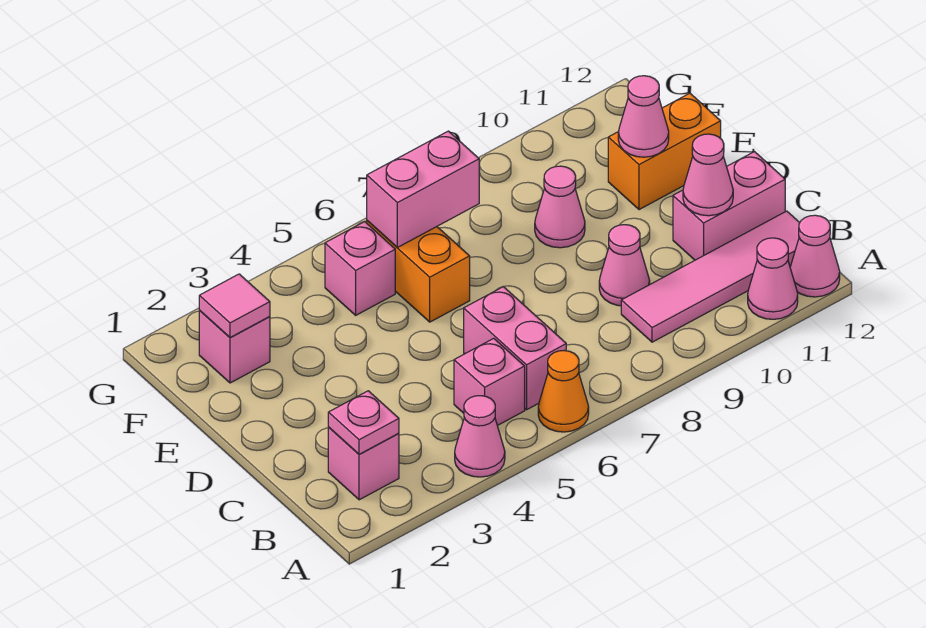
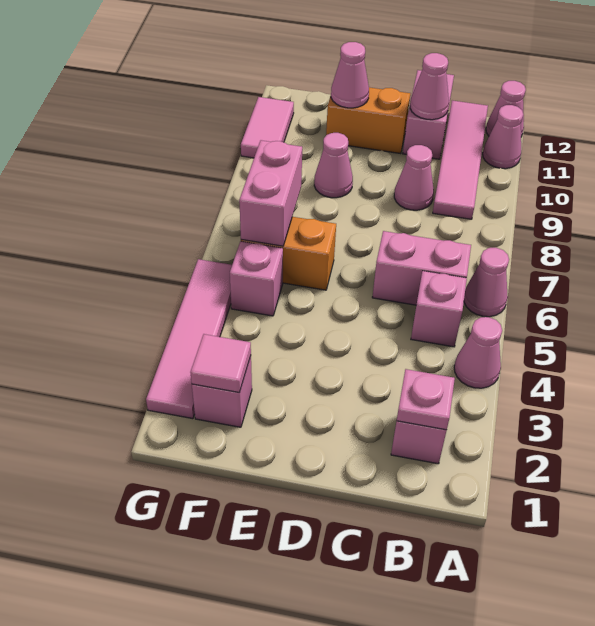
orange cone A6 level 1 -> pink cone A6 level 1
orange brick E11:E12 level 1 -> orange brick D11:E11 level 1
none -> pink tile G2:G5 level 1
none -> pink tile G10:G11 level 1

